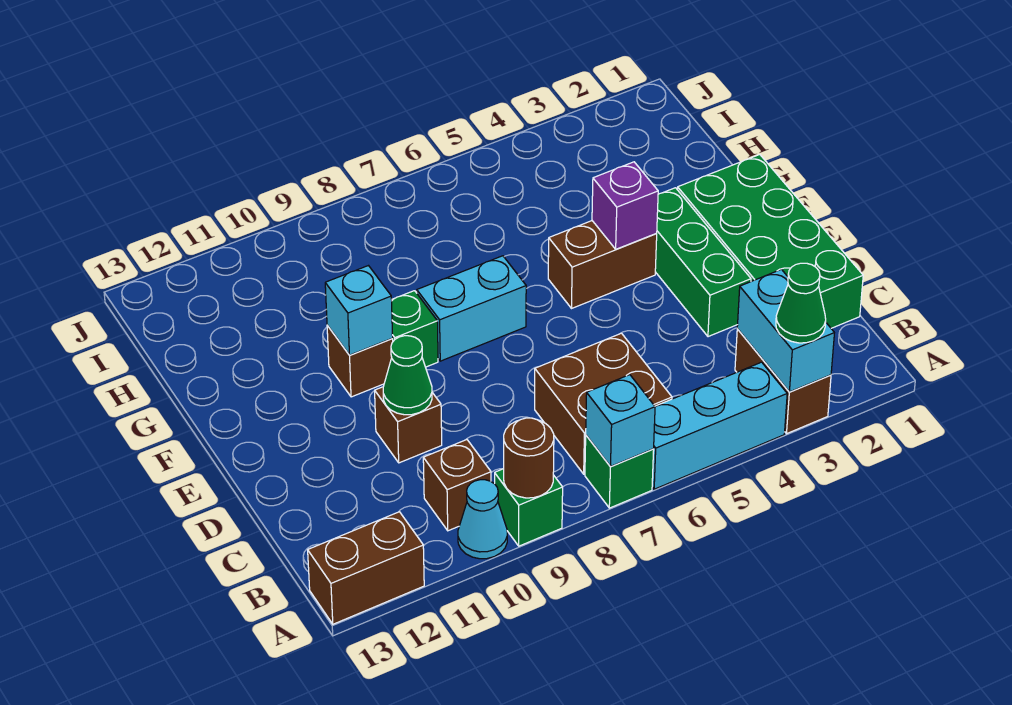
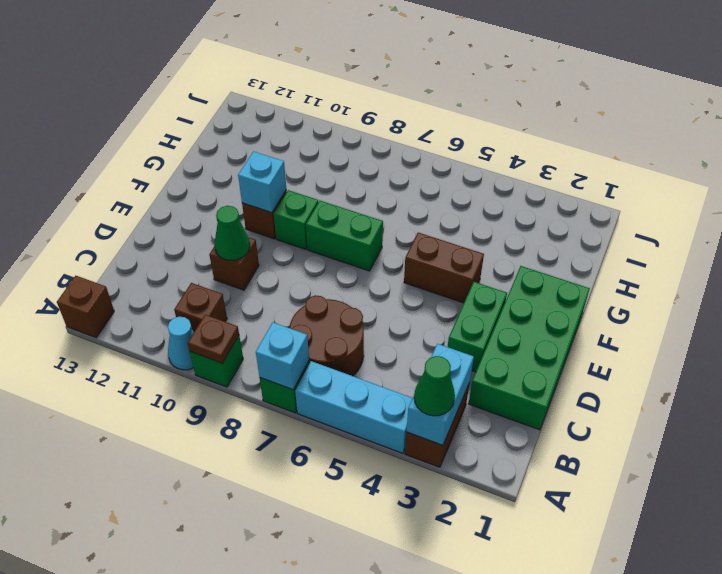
brown round brick A9 level 2 -> brown plate A9 level 2
brown brick A12:A13 level 1 -> brown brick A13 level 1
brown brick B6:C7 level 1 -> brown round brick B6:C7 level 1
green brick D3:F3 level 1 -> green brick D3:E3 level 1
purple brick F4 level 2 -> none
cyan brick F7:F8 level 1 -> green brick F7:F8 level 1

